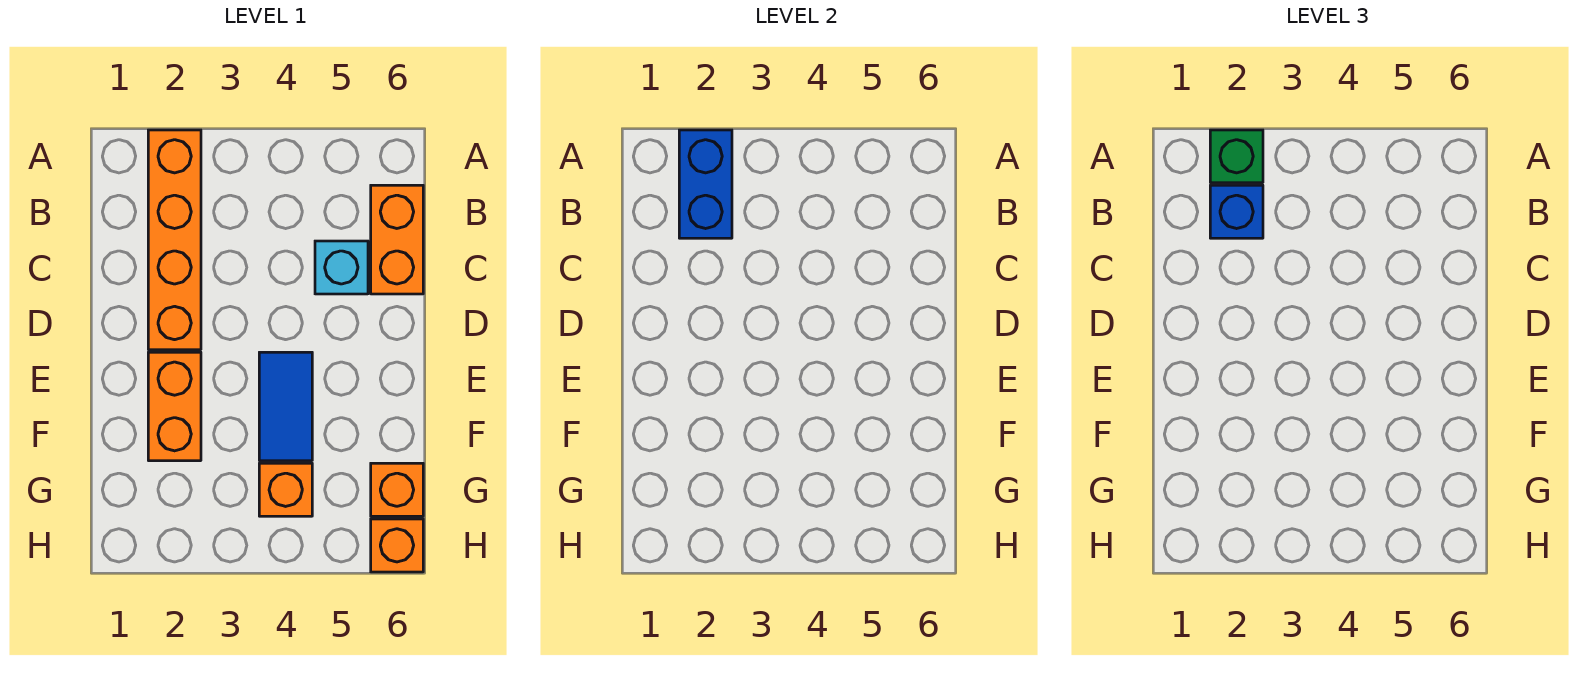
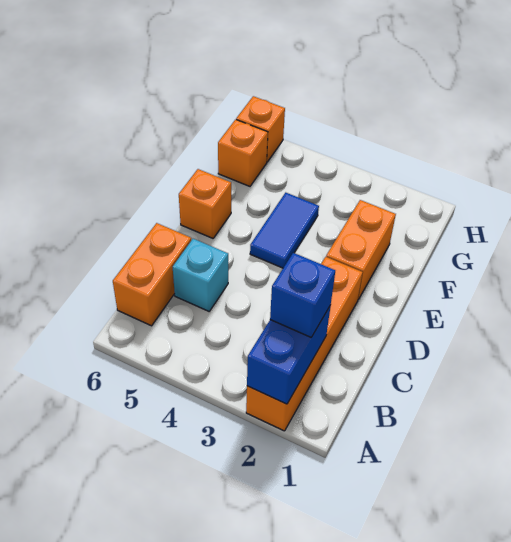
green brick A2 level 3 -> none
orange brick G4 level 1 -> orange brick E6 level 1

